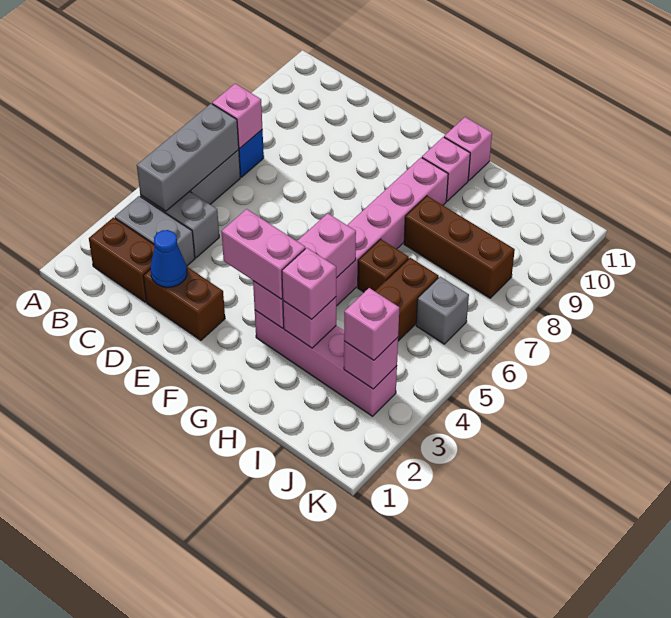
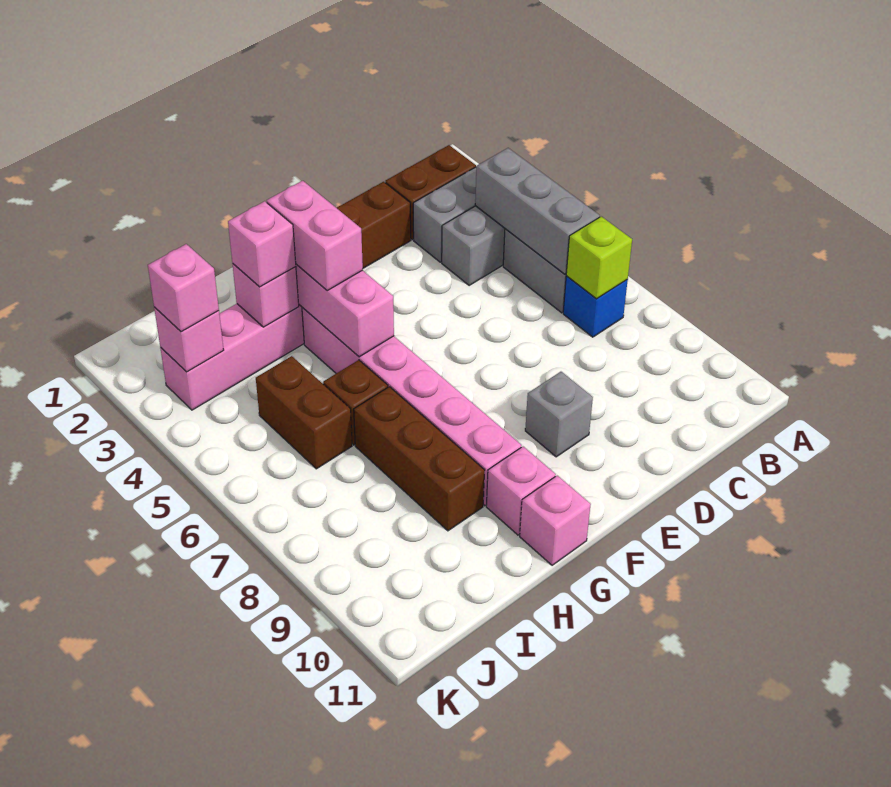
pink brick B7 level 2 -> lime brick B7 level 2
blue cone D2 level 2 -> none
pink brick F3:G3 level 3 -> pink brick G3:G4 level 3
brown brick H8:J8 level 1 -> brown brick H7:H9 level 1
grey brick J6 level 1 -> grey brick E9 level 1

